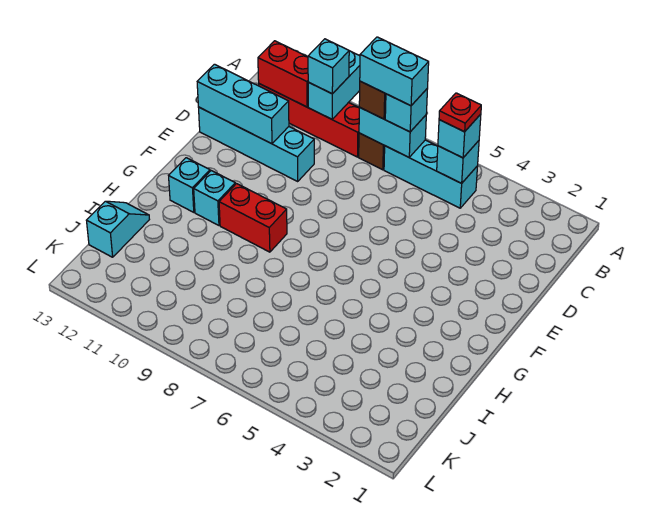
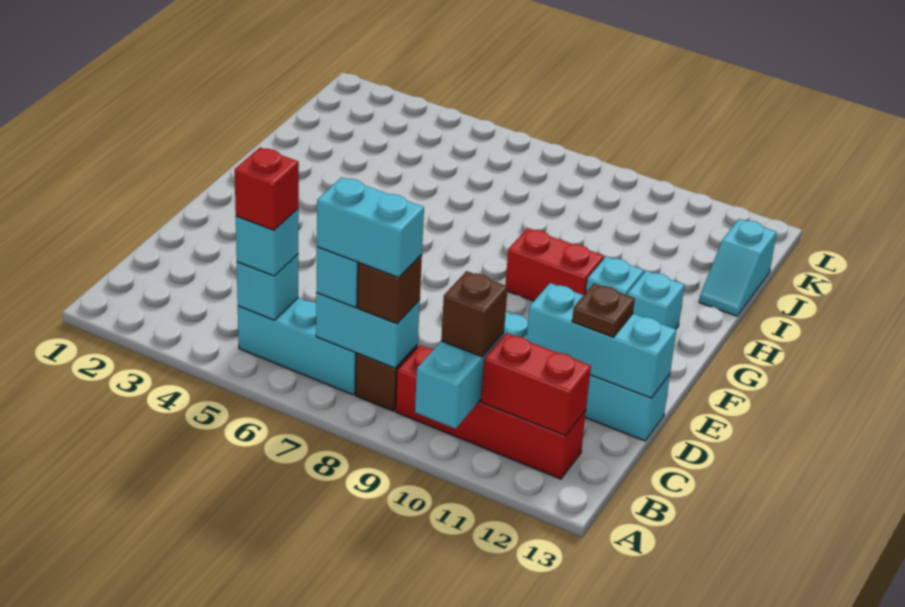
red plate B5 level 4 -> red brick B5 level 4
cyan brick B10 level 3 -> brown brick B10 level 3
none -> brown plate D12 level 3

